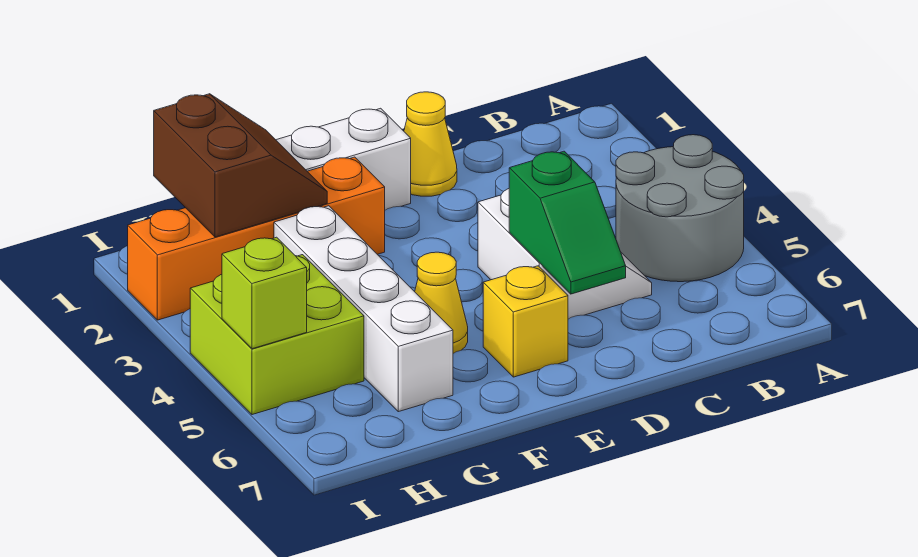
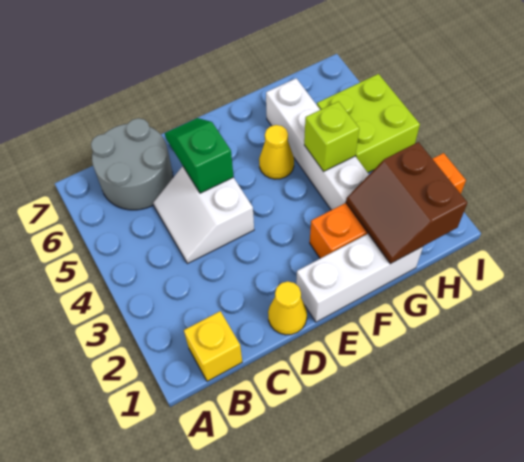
grey round brick A4:B5 level 1 -> grey round brick B6:C7 level 1
yellow brick E6 level 1 -> yellow brick B1 level 1
lime brick I5 level 2 -> lime brick G4 level 2

